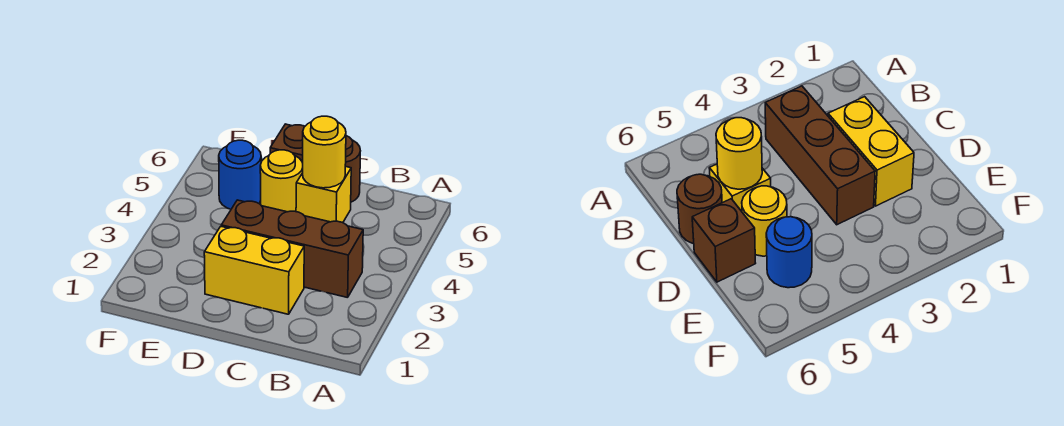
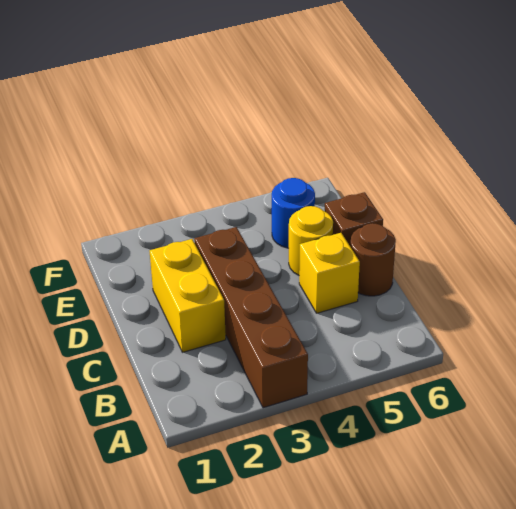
brown brick B3:D3 level 1 -> brown brick A3:D3 level 1
yellow round brick C5 level 2 -> none

